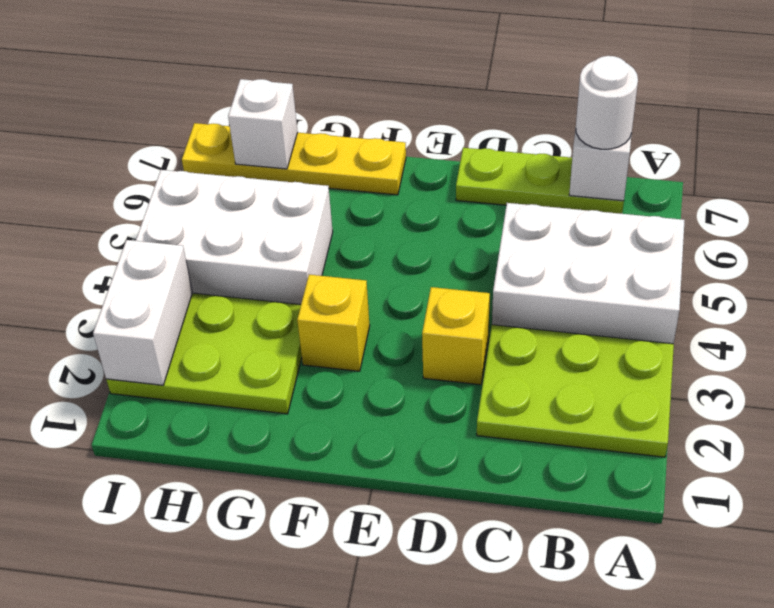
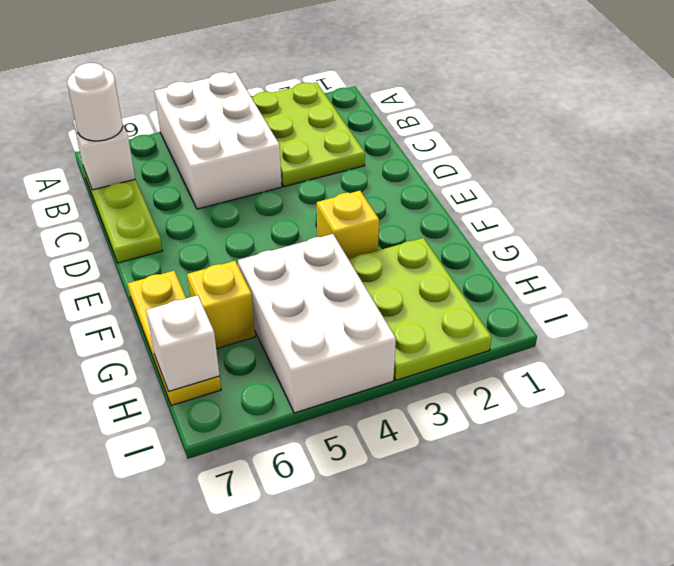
yellow brick D3 level 1 -> yellow brick G6 level 1
yellow plate F7:I7 level 1 -> yellow plate F7:H7 level 1
white brick I2:I3 level 2 -> none

